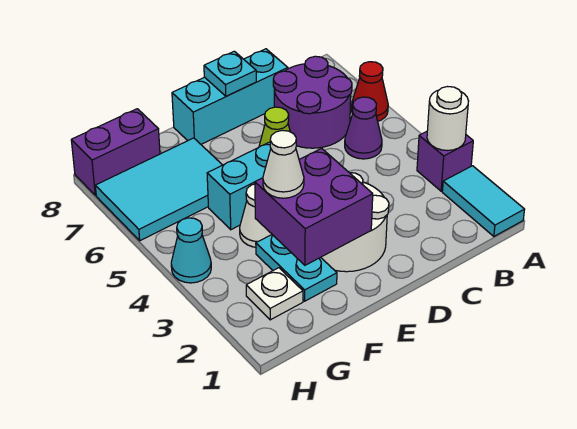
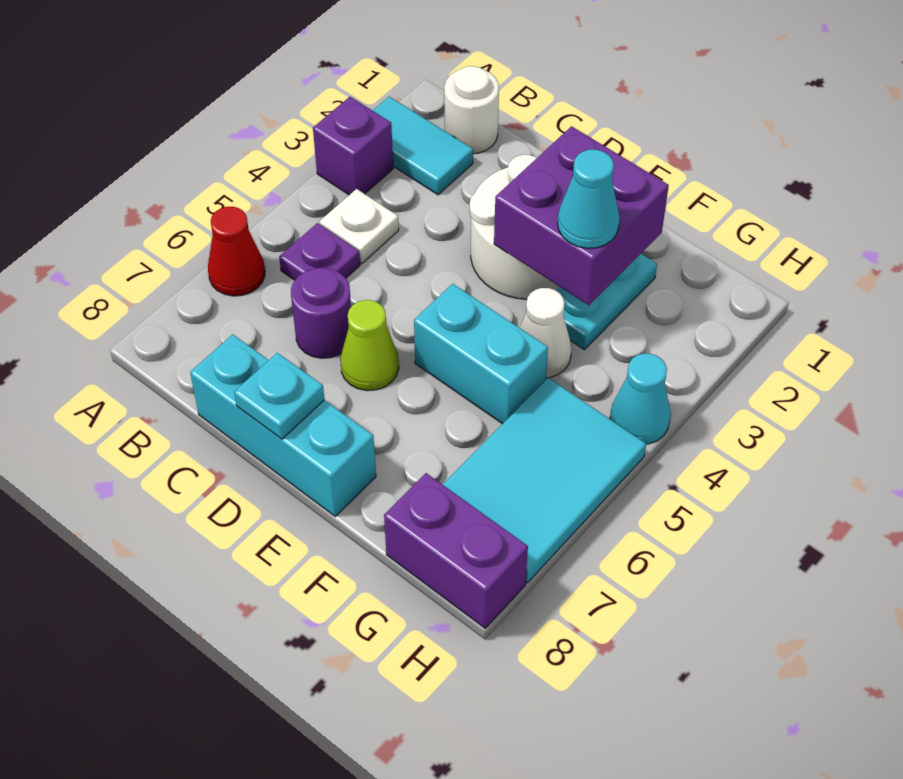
cyan tile A1:A2 level 1 -> cyan tile A2:B2 level 1
white round brick A3 level 2 -> white round brick B1 level 1
purple cone B5 level 1 -> purple plate B5 level 1
purple round brick B6:C7 level 1 -> purple round brick C6 level 1
white cone F3 level 3 -> cyan cone F3 level 3
cyan tile F6:H7 level 1 -> cyan tile G5:H7 level 1
white plate G2 level 1 -> white plate B4 level 1

